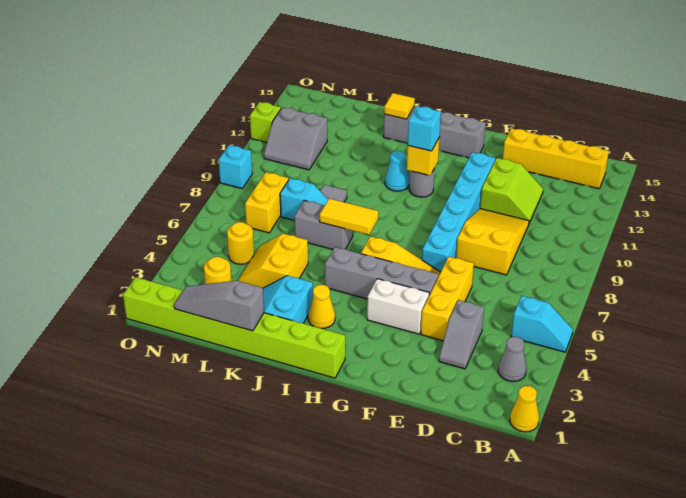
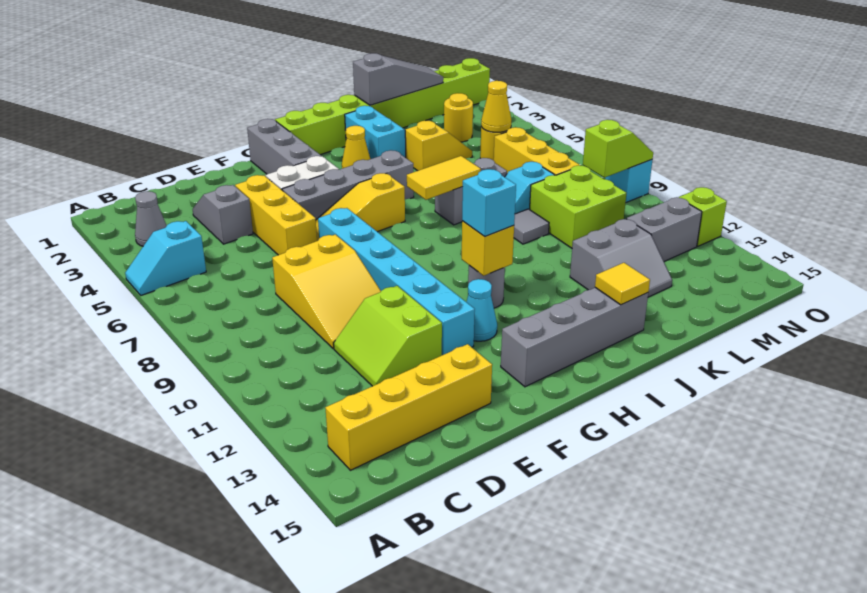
yellow cone A1 level 1 -> yellow cone M5 level 2
none -> grey brick G1:G3 level 1
cyan cone I11 level 1 -> cyan cone G12 level 1
yellow slope K4:L5 level 1 top K -> yellow slope K4:L4 level 1 top K
none -> grey slope K12:L13 level 1 top 12
none -> lime brick L9:M10 level 1
yellow brick M7:M8 level 1 -> yellow brick M6:M8 level 1
none -> lime slope N9:O9 level 2 top N

